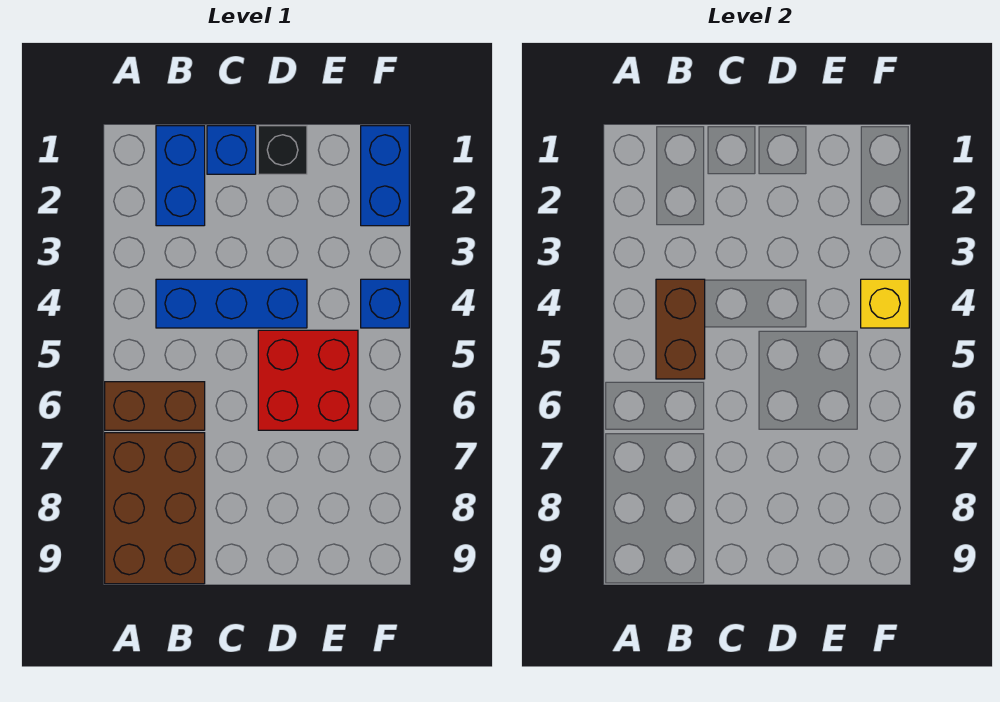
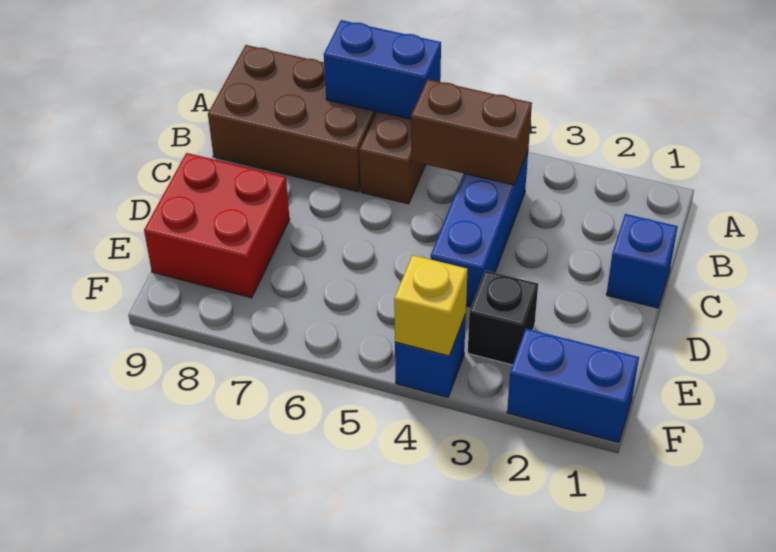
blue brick B1:B2 level 1 -> blue brick A6:A7 level 2
black brick D1 level 1 -> black brick E3 level 1
red brick D5:E6 level 1 -> red brick D8:E9 level 1

